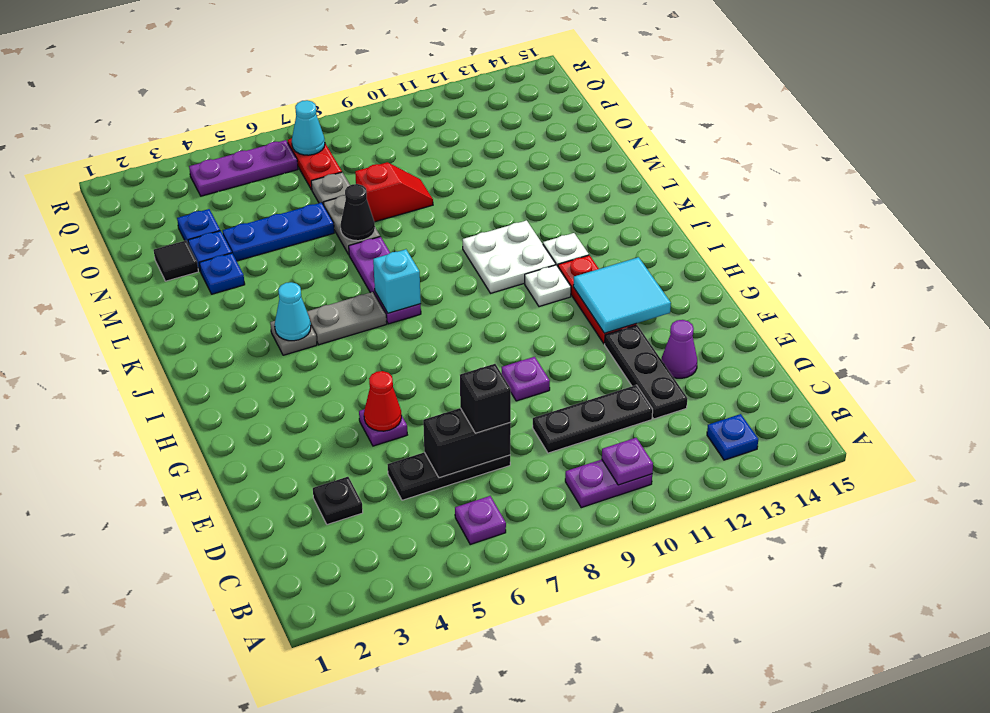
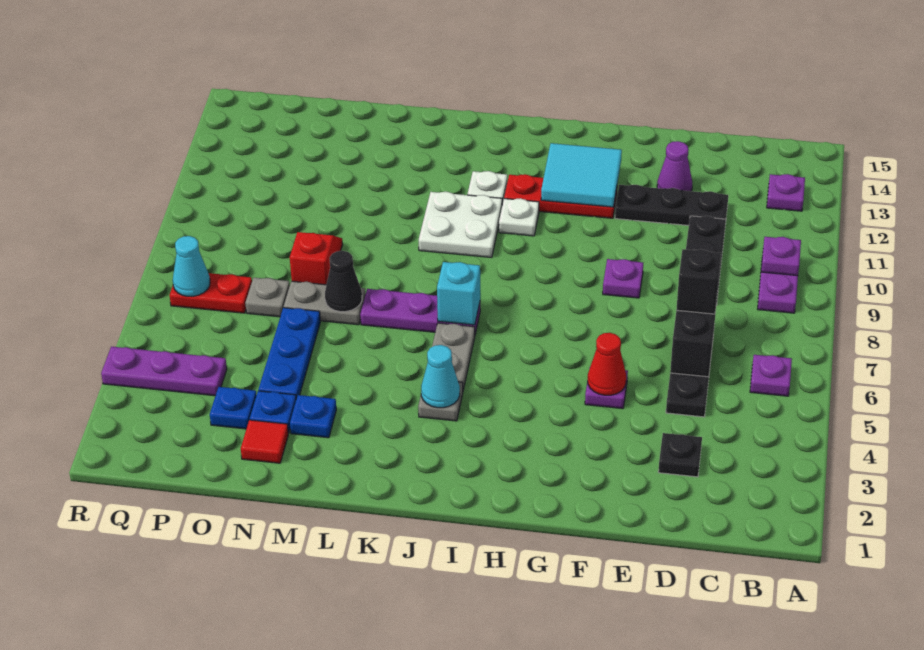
blue plate B13 level 1 -> purple plate B13 level 1
black tile N2 level 1 -> red tile N2 level 1
purple plate Q4:Q6 level 1 -> purple plate P4:R4 level 1

